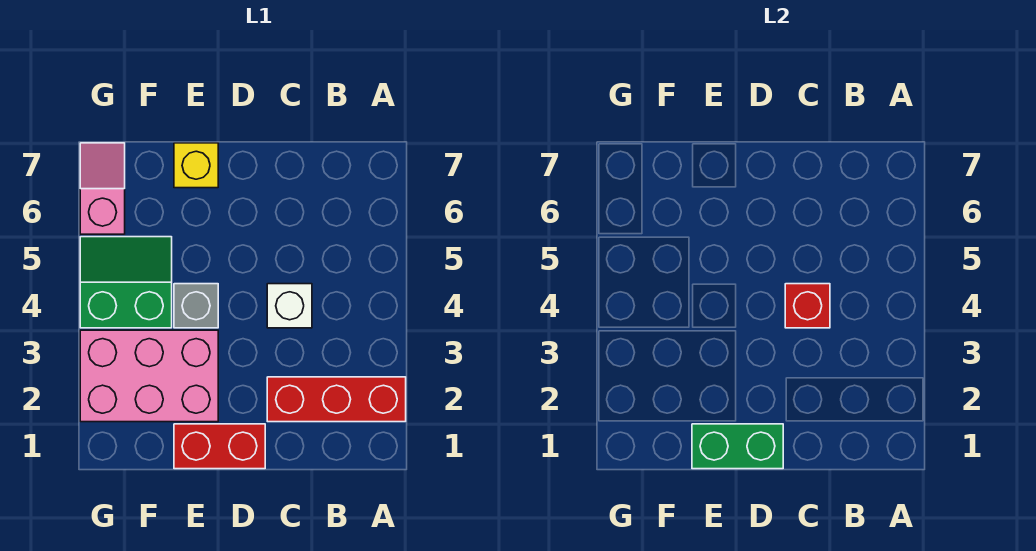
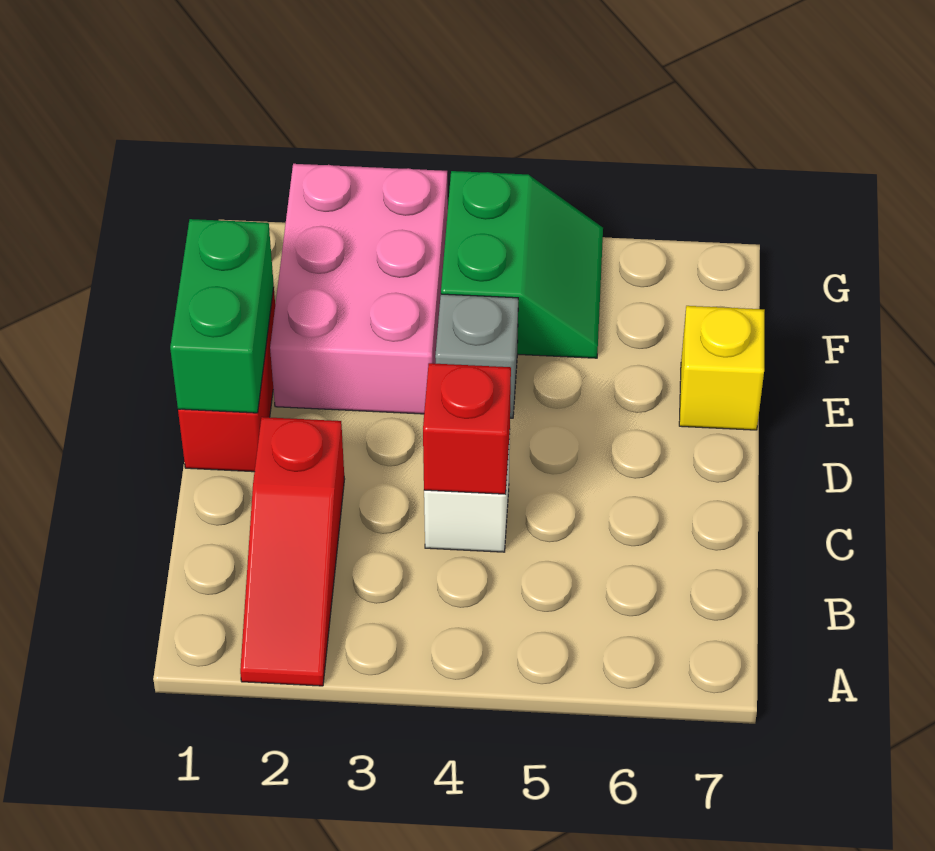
red brick A2:C2 level 1 -> red slope A2:C2 level 1 top C
pink slope G6:G7 level 1 top 6 -> none

